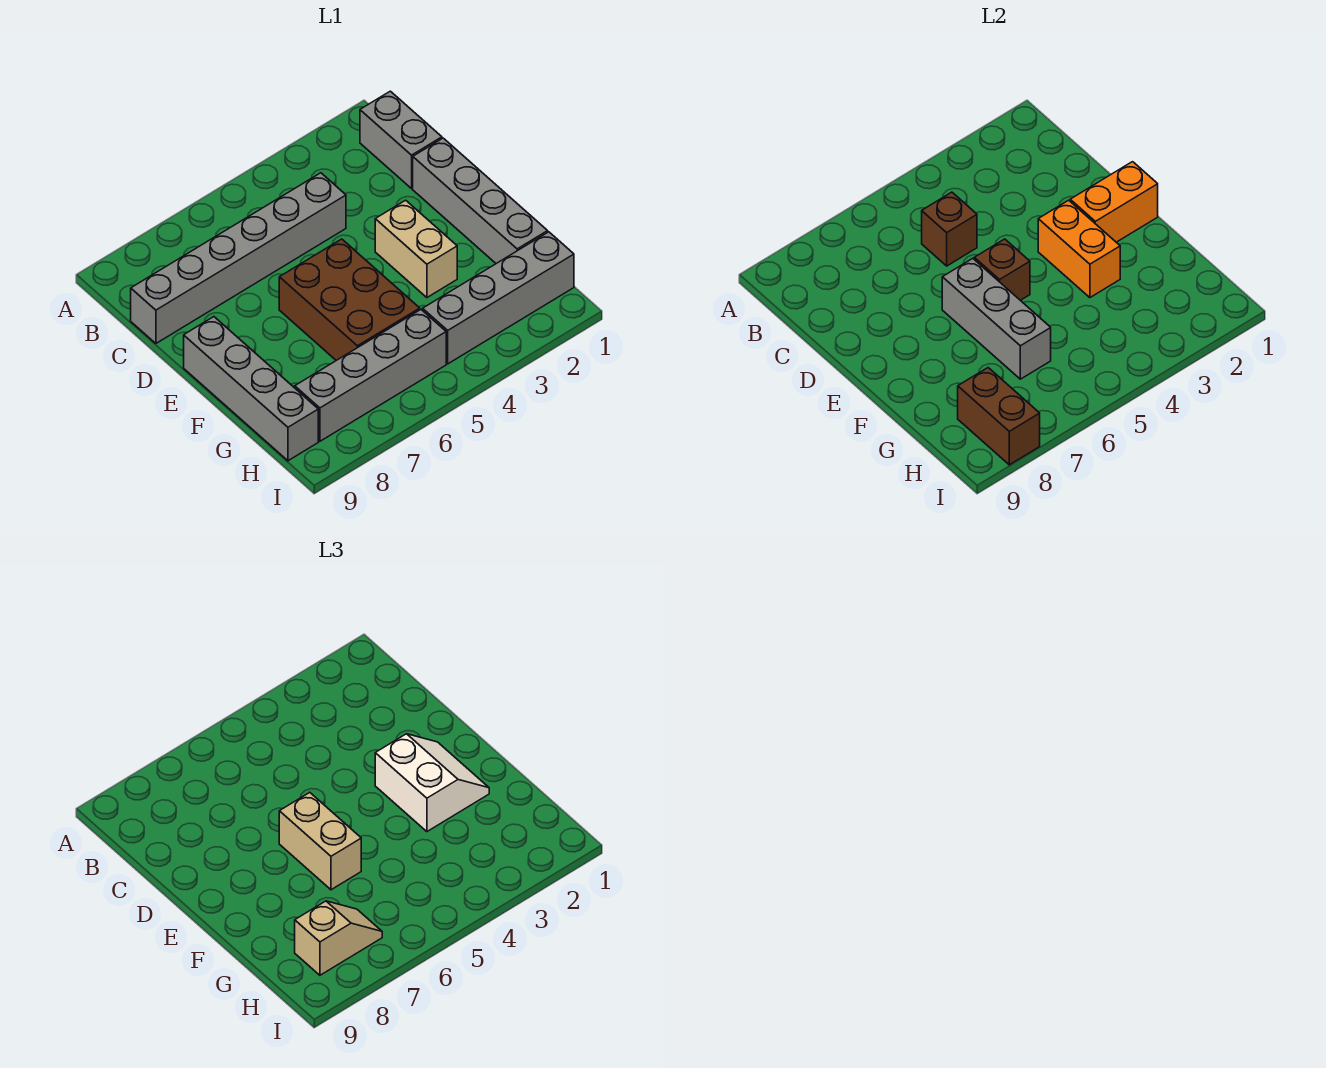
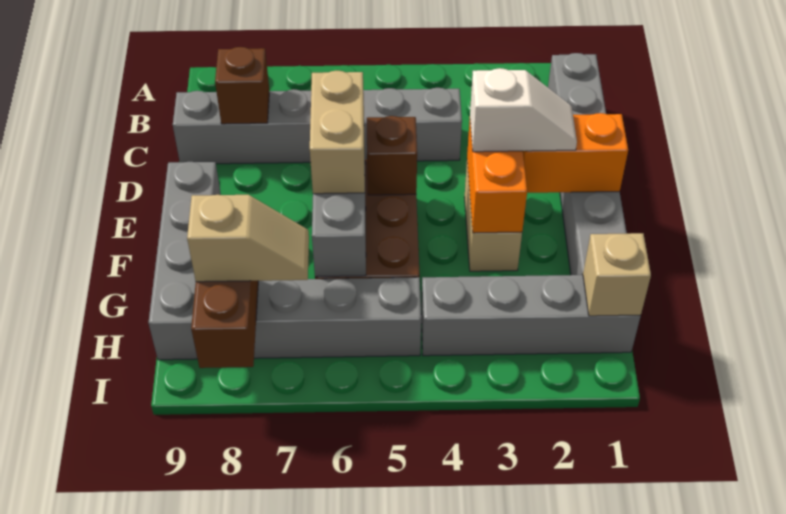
brown brick C5 level 2 -> brown brick C8 level 2
white slope E2:F3 level 3 top 3 -> white slope E2:E3 level 3 top 3
none -> tan brick H1 level 2

